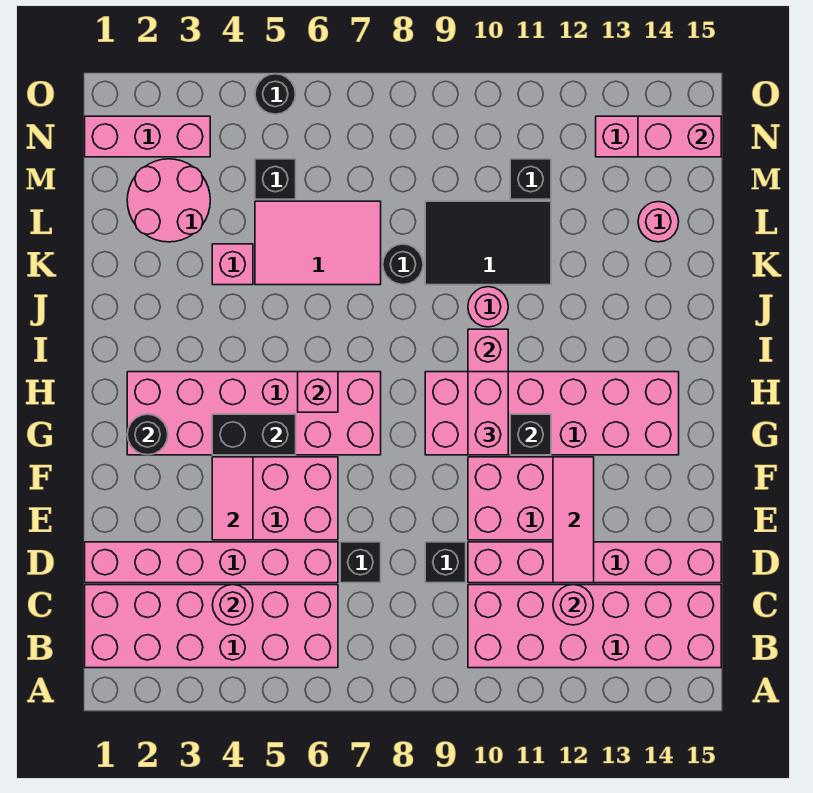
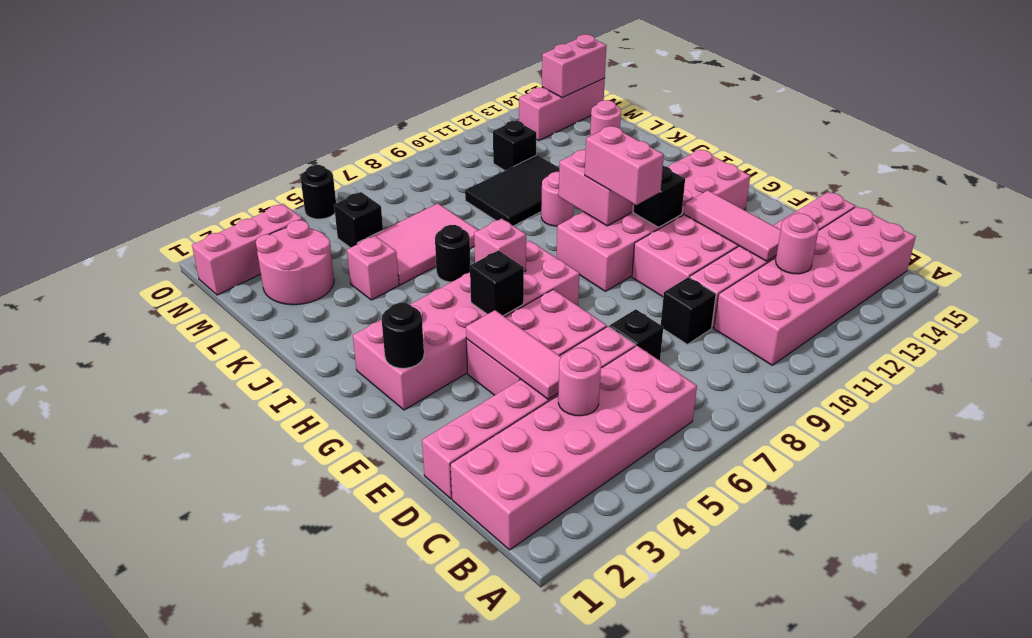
pink tile E4:F4 level 2 -> pink tile D4:F4 level 2
black brick G4:G5 level 2 -> black brick G5 level 2
black round brick K8 level 1 -> black round brick J6 level 1

